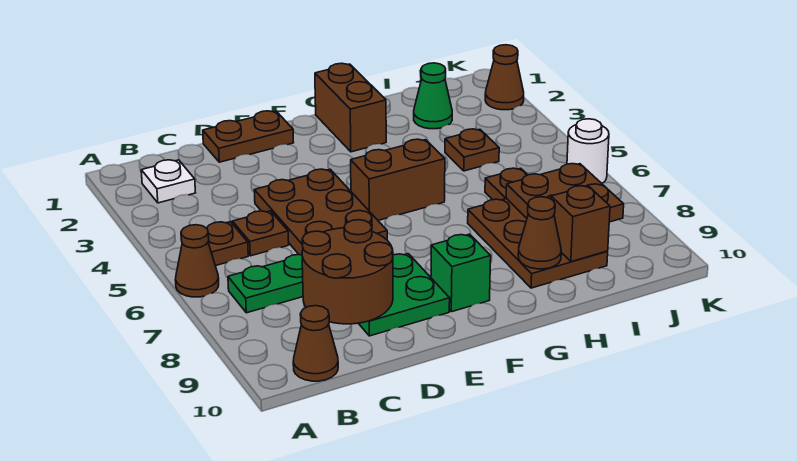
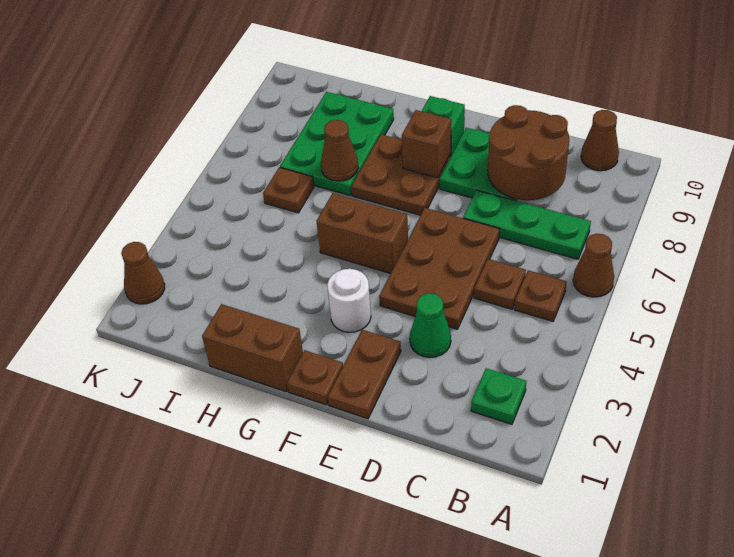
white plate B2 level 1 -> green plate B2 level 1
brown plate D1:E1 level 1 -> brown plate E1:E2 level 1
brown brick G1:G2 level 1 -> brown brick G1:H1 level 1
brown plate H7:I9 level 1 -> green plate H7:I9 level 1
brown cone H9 level 2 -> brown cone H7 level 2
green cone I2 level 1 -> green cone D3 level 1
brown plate I4 level 1 -> brown plate F1 level 1
brown plate I7:J8 level 2 -> brown plate F7:G8 level 1
brown brick I9 level 2 -> brown brick F8 level 2
white round brick K6 level 1 -> white round brick F3 level 1

